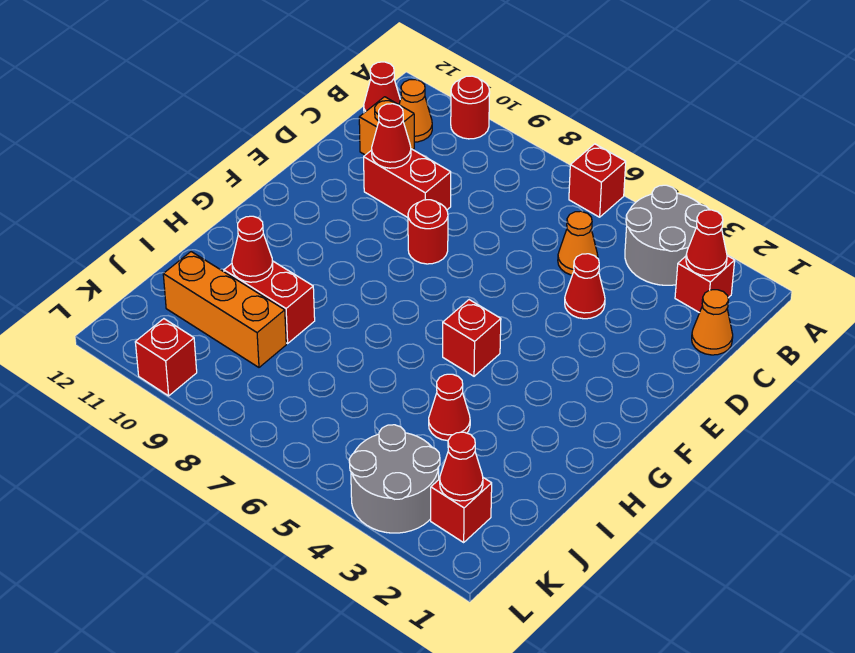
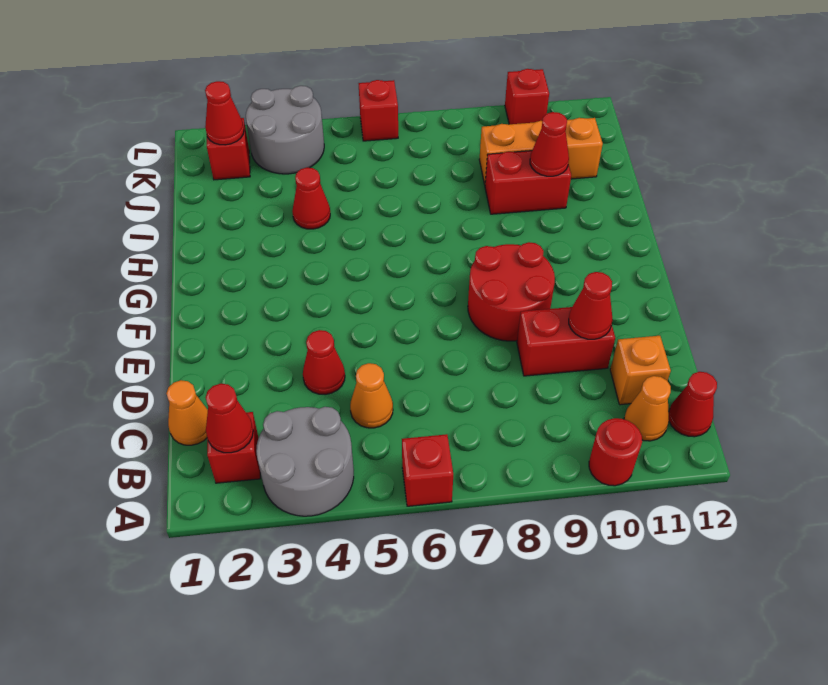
red round brick E8 level 1 -> red round brick E8:F9 level 1
red brick G5 level 1 -> red brick L6 level 1

